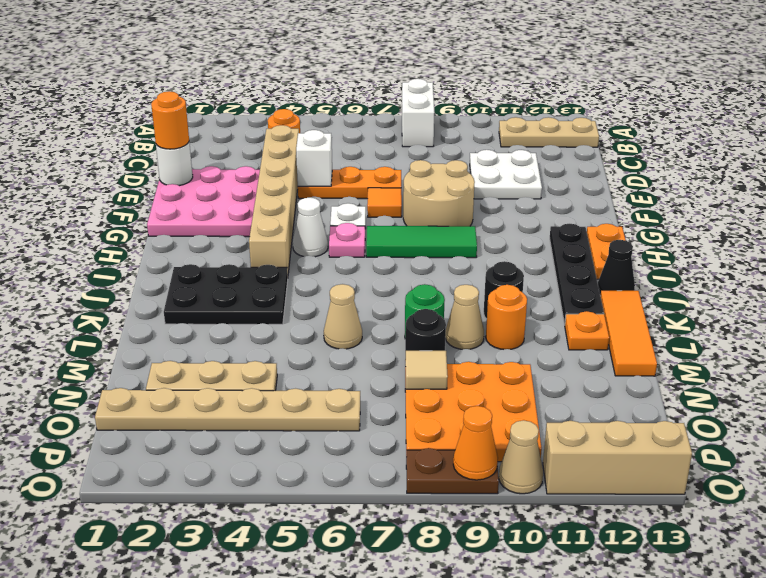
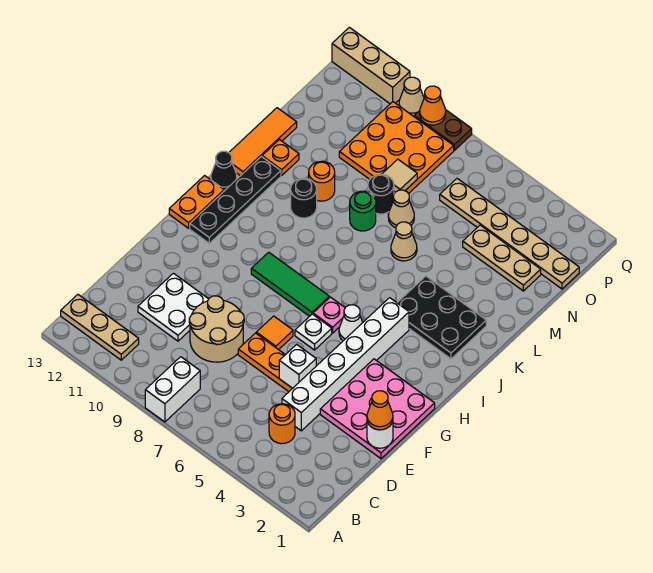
tan brick D4:I4 level 1 -> white brick D4:I4 level 1
orange round brick E1 level 3 -> orange cone E1 level 3
tan round brick F8:G9 level 1 -> tan round brick D8:E9 level 1
tan cone L9 level 1 -> tan cone M7 level 1

